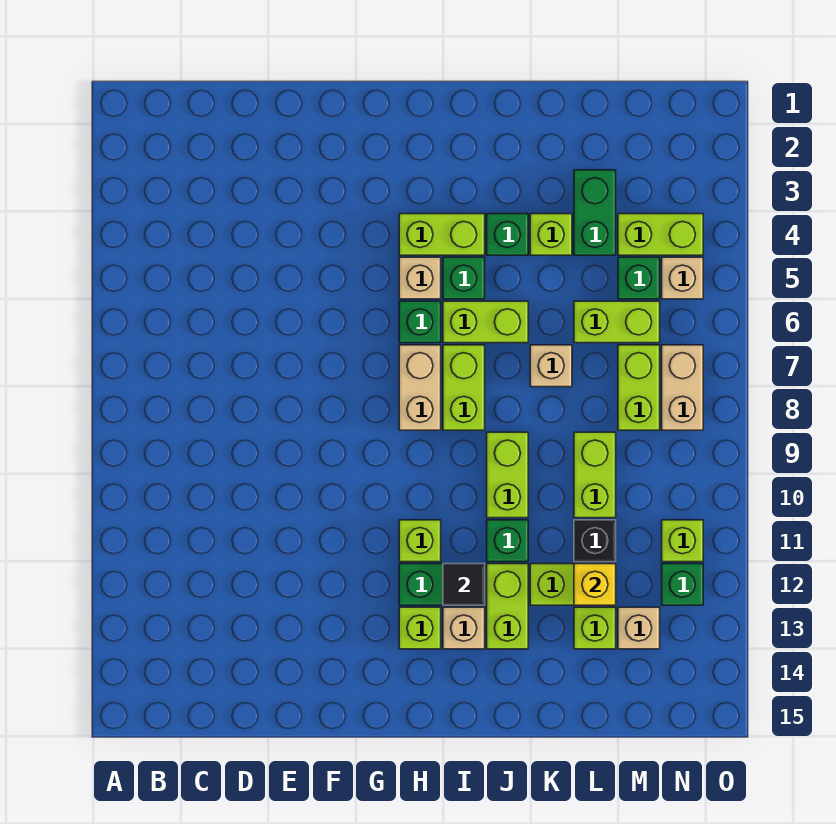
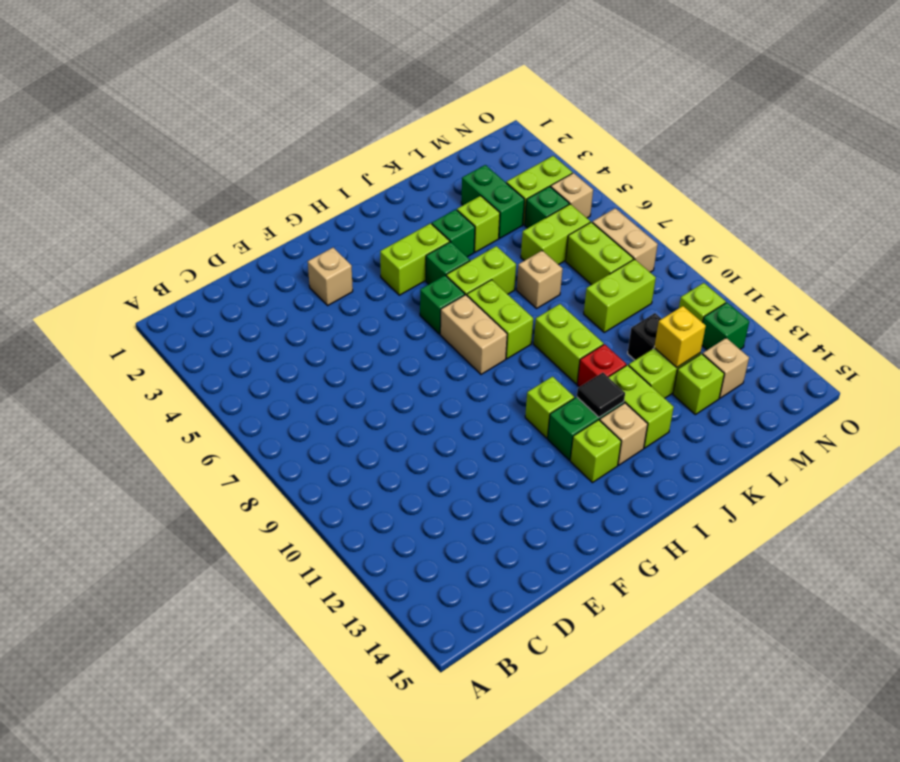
tan brick H5 level 1 -> tan brick F3 level 1
green brick J11 level 1 -> red brick J11 level 1
lime brick L9:L10 level 1 -> lime brick L9:M9 level 1

